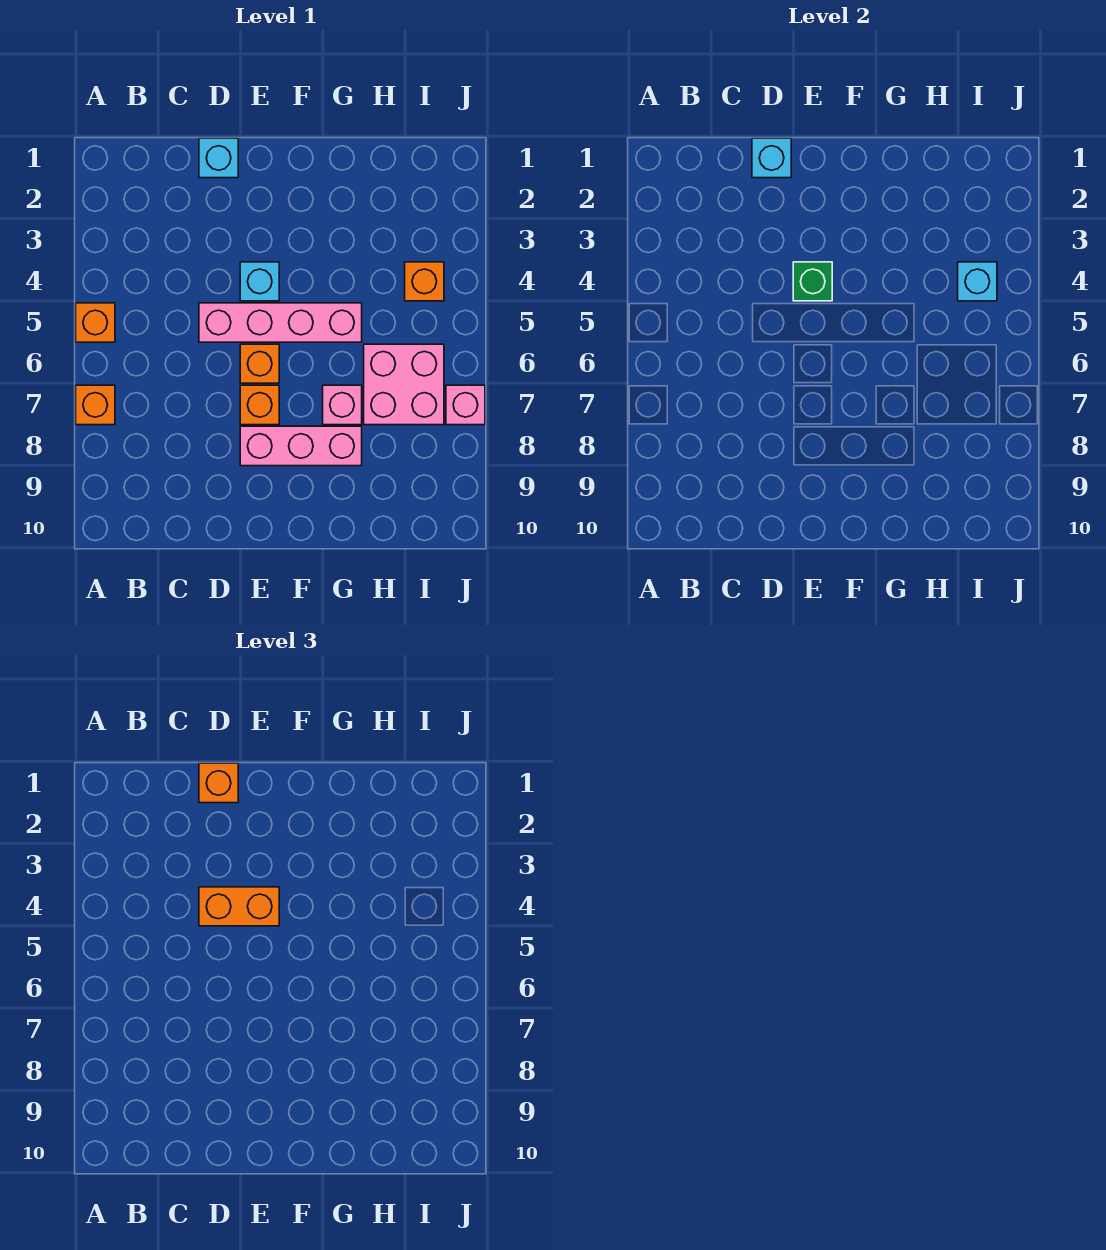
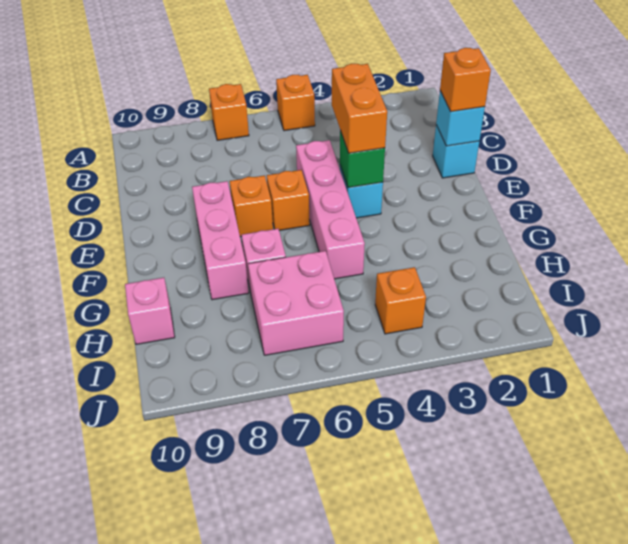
cyan brick I4 level 2 -> none
pink brick J7 level 1 -> pink brick H10 level 1

